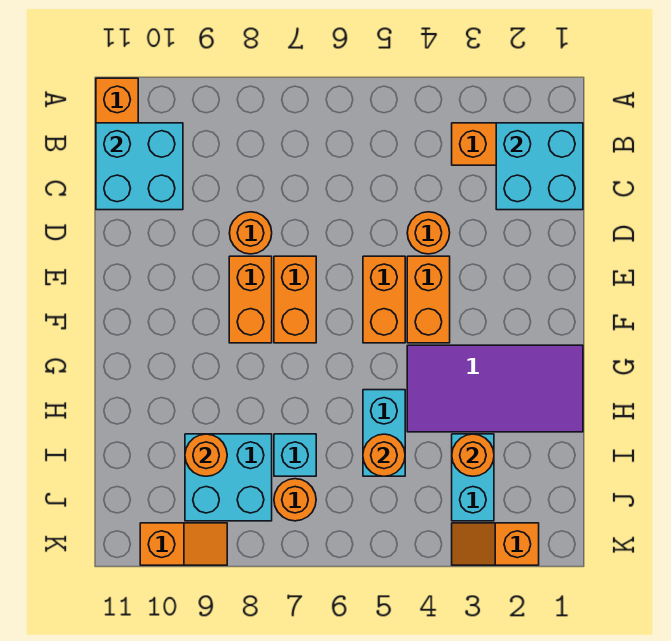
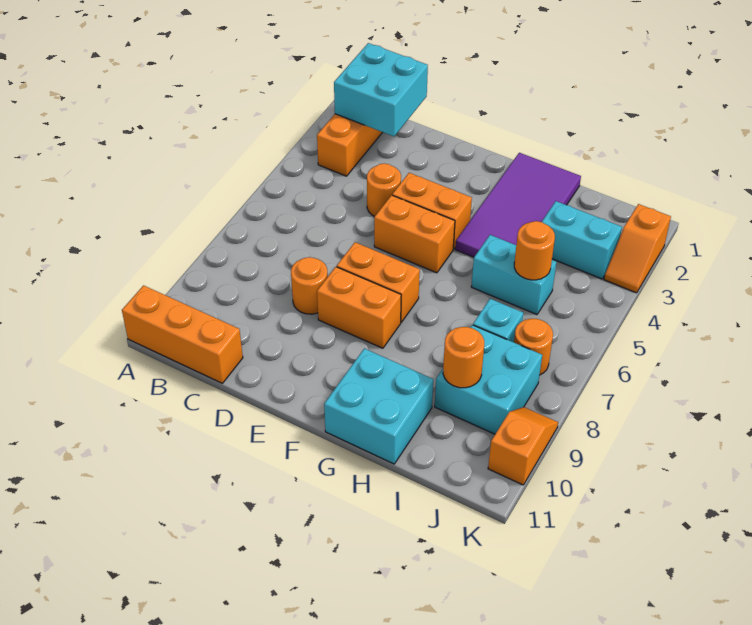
cyan brick B10:C11 level 2 -> cyan brick G10:H11 level 1
orange round brick I3 level 2 -> none

